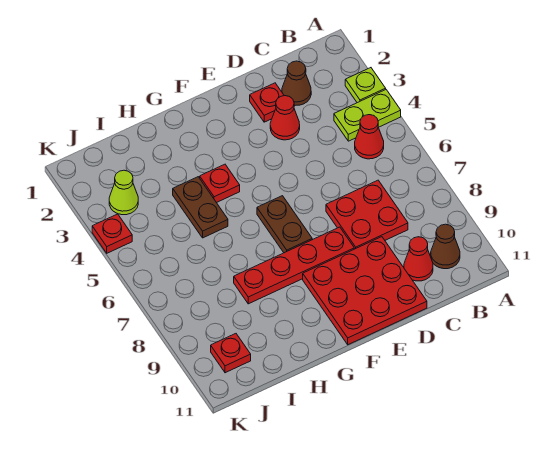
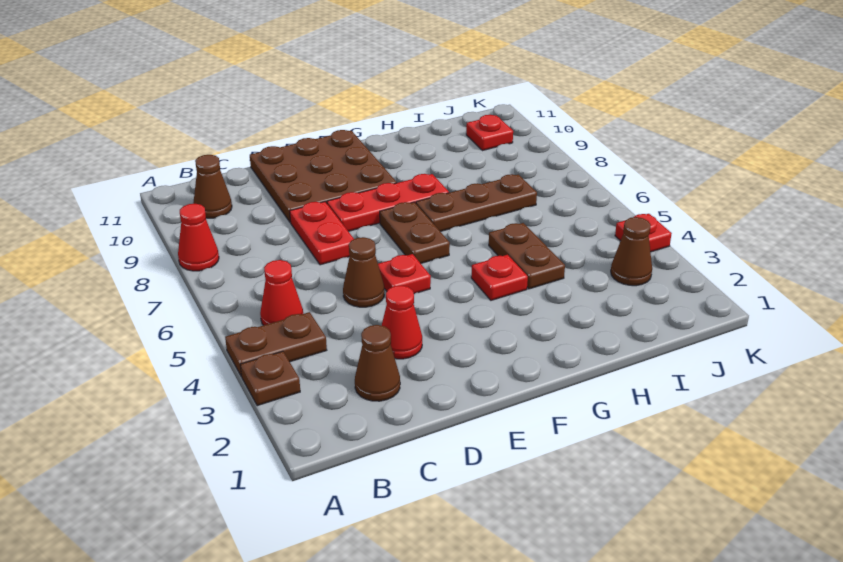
lime plate A3 level 1 -> brown plate A3 level 1
lime plate A4:B4 level 1 -> brown plate A4:B4 level 1
red plate C7:D8 level 1 -> red plate D7:D8 level 1
red cone C10 level 1 -> red cone A8 level 1
red plate D2 level 1 -> red plate E5 level 1
none -> brown cone D5 level 1
red plate D9:F11 level 1 -> brown plate D9:F11 level 1
red plate E8:H8 level 1 -> red plate E8:G8 level 1
none -> brown plate G7:I7 level 1
lime cone J3 level 1 -> brown cone J3 level 1

